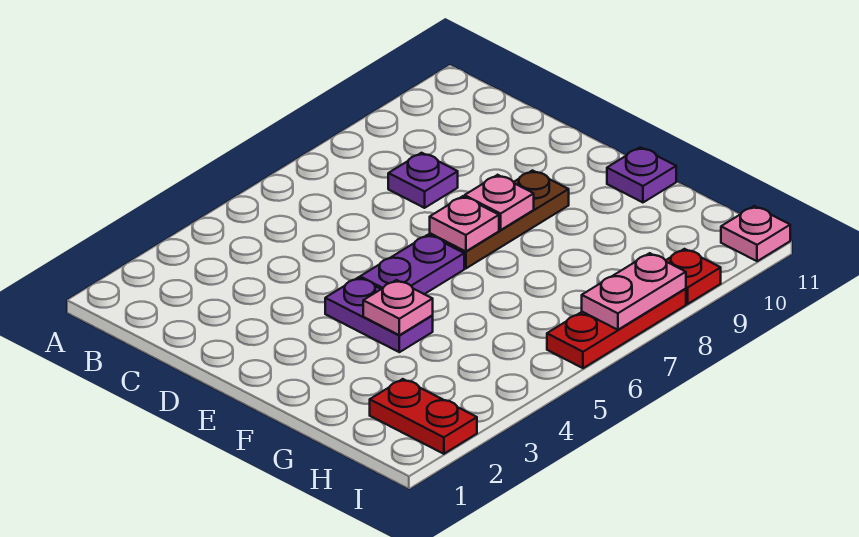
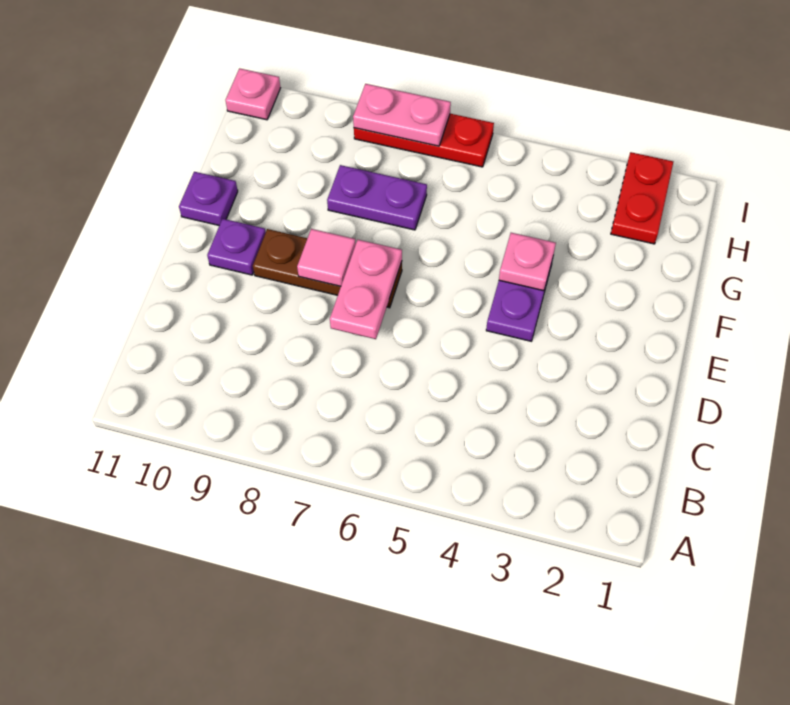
purple plate C8 level 1 -> purple plate E10 level 1
purple plate E5:E6 level 1 -> purple plate G7:G8 level 1
pink plate E7 level 2 -> pink plate D7:E7 level 2
pink plate E8 level 2 -> pink tile E8 level 2
red plate I9 level 1 -> none

